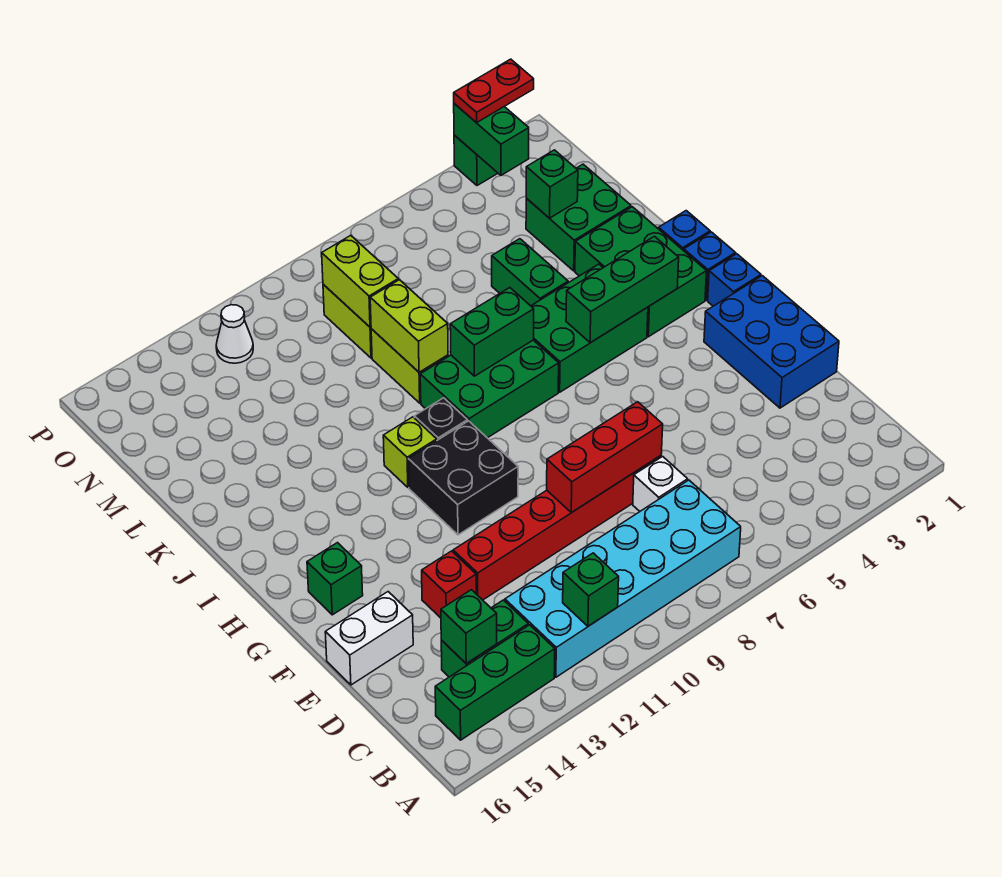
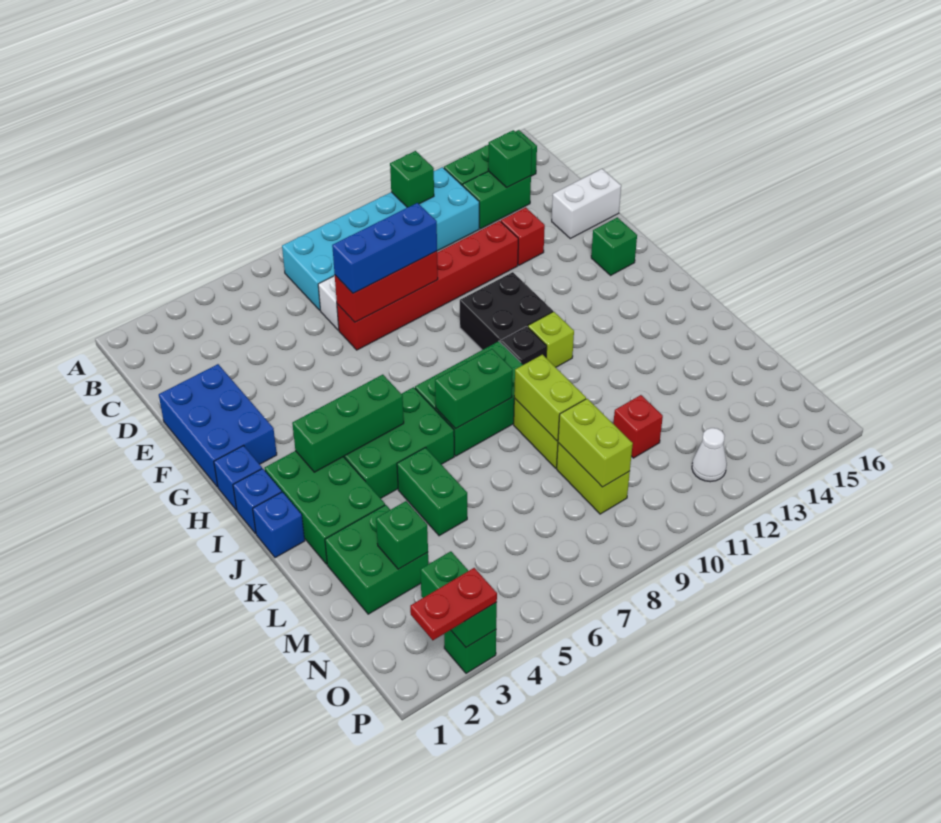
none -> blue brick E7:E9 level 3
none -> red brick M11 level 1

